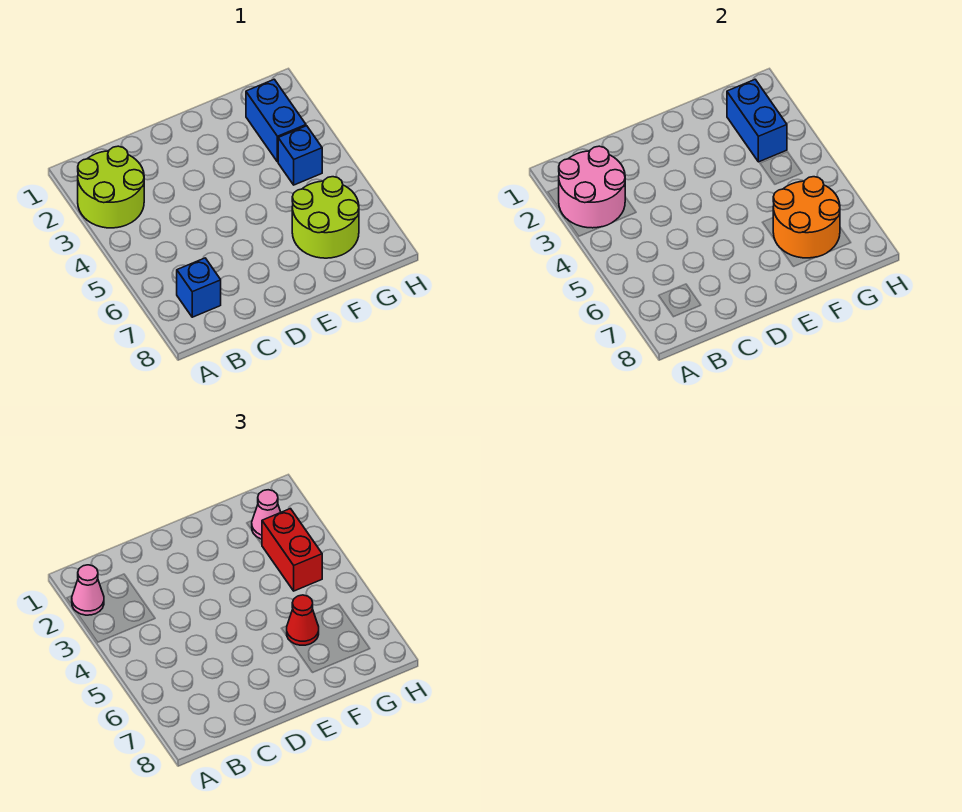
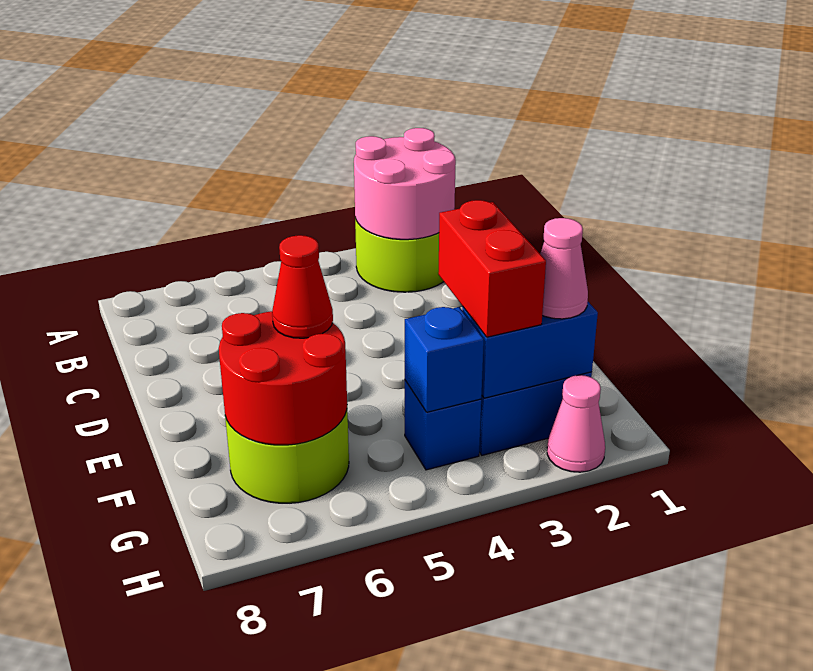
pink cone A2 level 3 -> pink cone H2 level 1
blue brick B7 level 1 -> blue brick G4 level 2
orange round brick F6:G7 level 2 -> red round brick F6:G7 level 2
red brick G3:G4 level 3 -> red brick F3:G3 level 3

